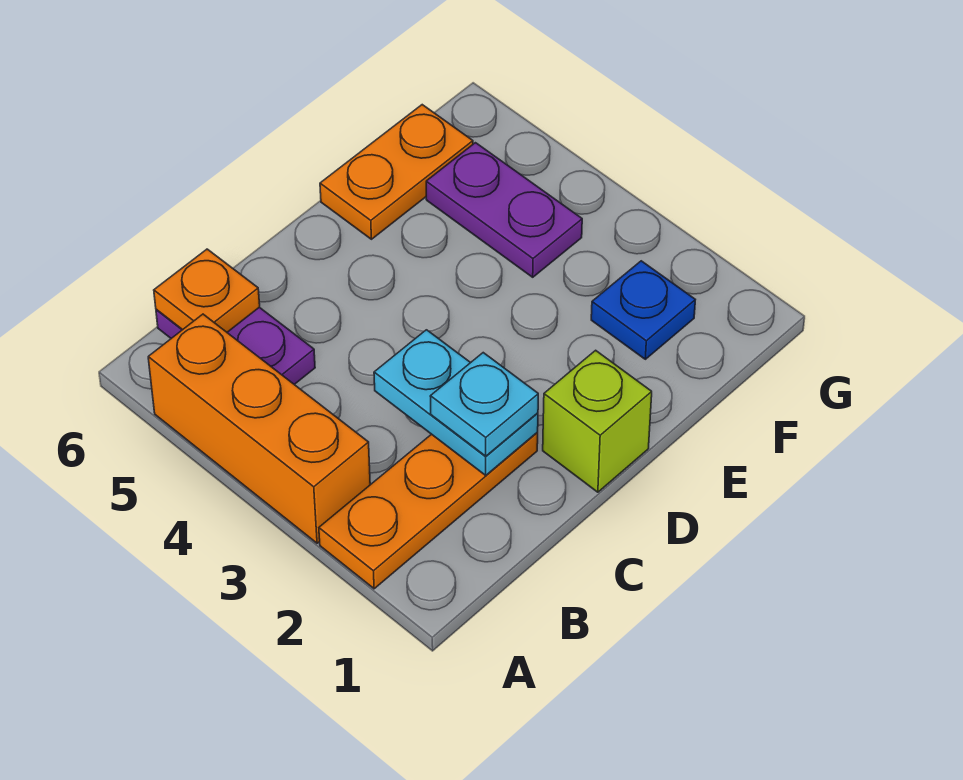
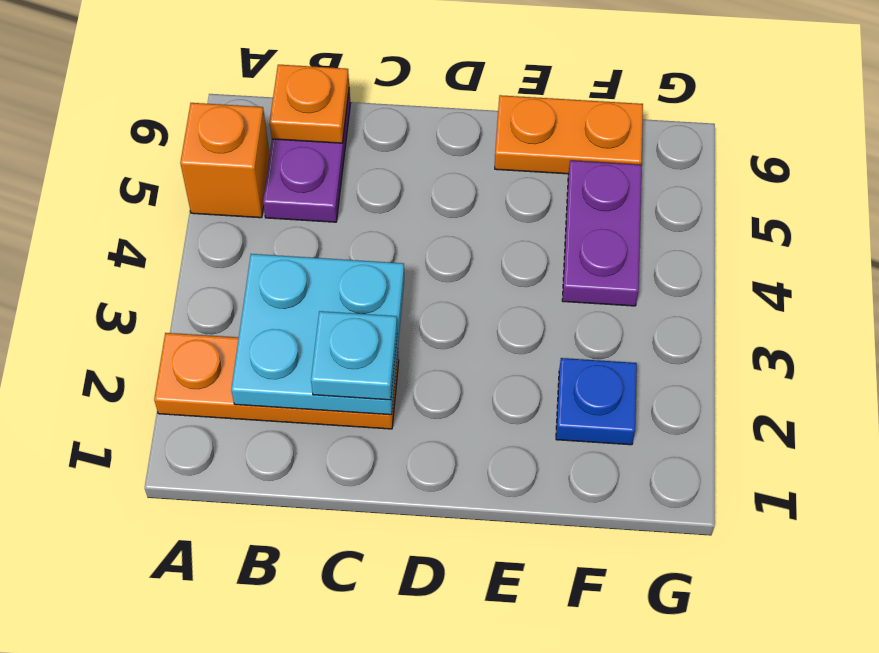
orange brick A3:A5 level 1 -> orange brick A5 level 1
cyan plate C2:C3 level 2 -> cyan plate B2:C3 level 2
lime brick D1 level 1 -> none

